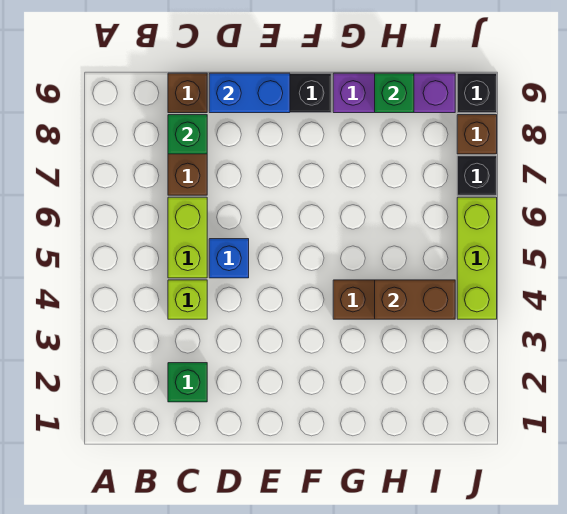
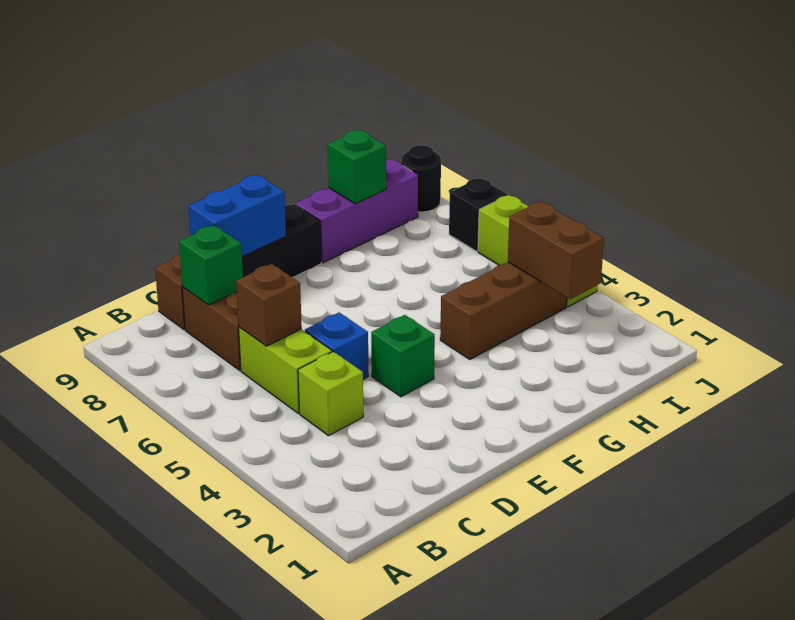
green brick C2 level 1 -> green brick E4 level 1
brown brick H4:I4 level 2 -> brown brick I3:I4 level 2
brown brick J8 level 1 -> brown brick C6 level 2
black brick J9 level 1 -> black round brick J9 level 1

